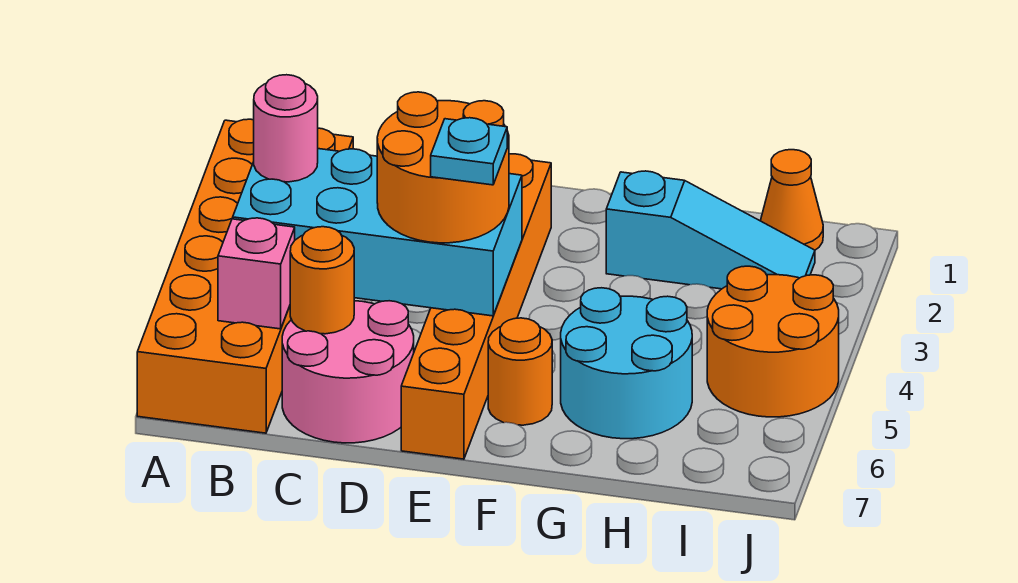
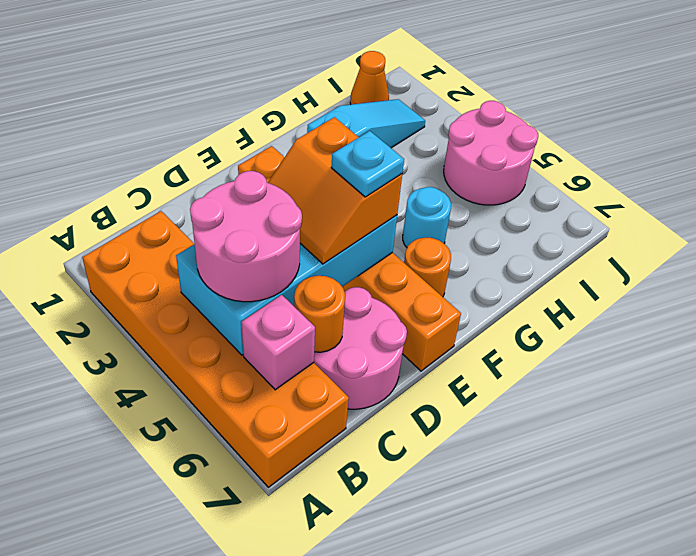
pink round brick B4 level 3 -> pink round brick B4:C5 level 3
orange round brick D4:E5 level 3 -> orange slope D4:E5 level 3 top E
cyan round brick G5:H6 level 1 -> cyan round brick G5 level 1
orange round brick I4:J5 level 1 -> pink round brick I4:J5 level 1

